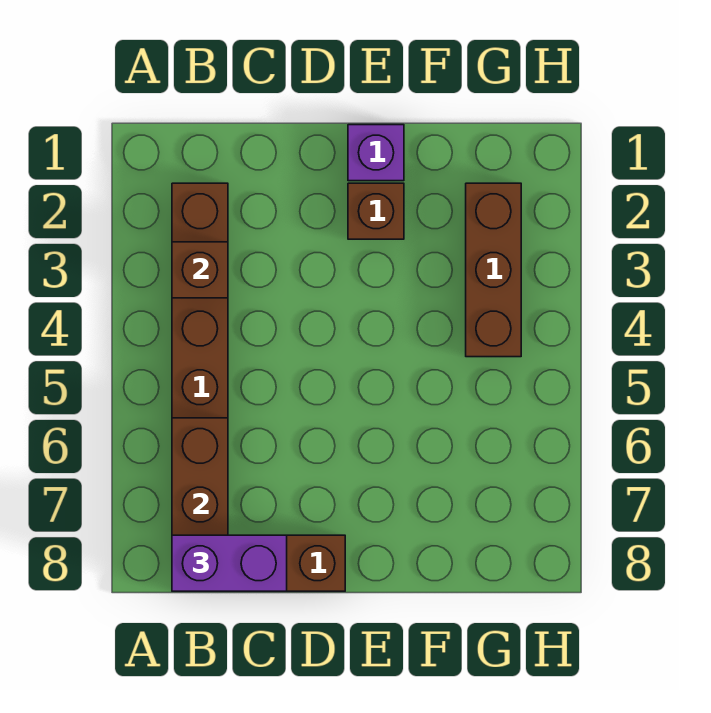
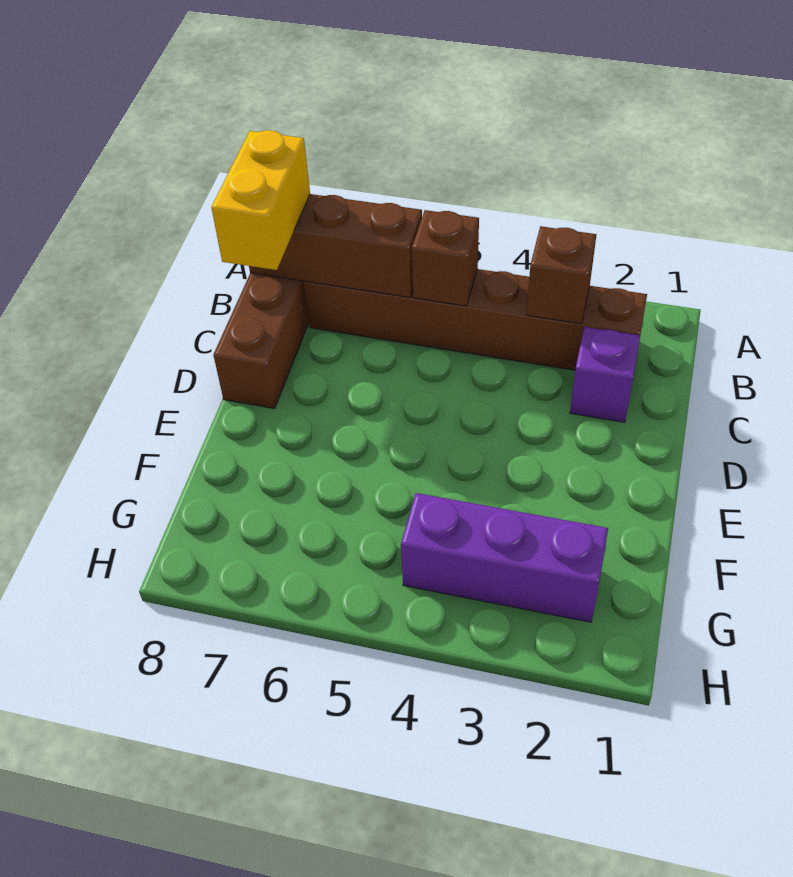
purple brick B8:C8 level 3 -> yellow brick B8:C8 level 3
purple brick E1 level 1 -> purple brick C2 level 1
brown brick E2 level 1 -> brown brick B5 level 2
brown brick G2:G4 level 1 -> purple brick G2:G4 level 1

